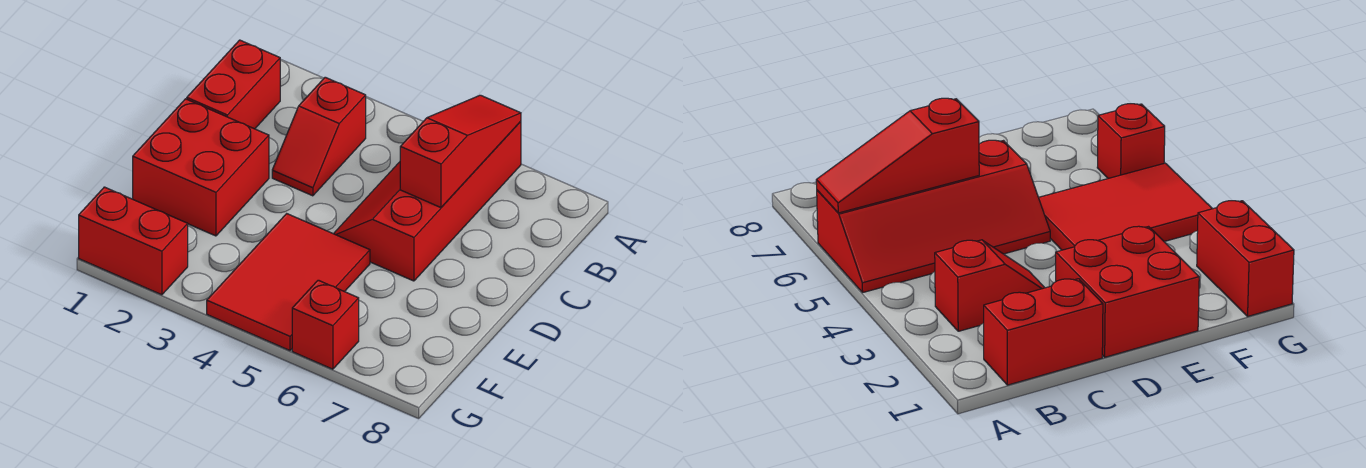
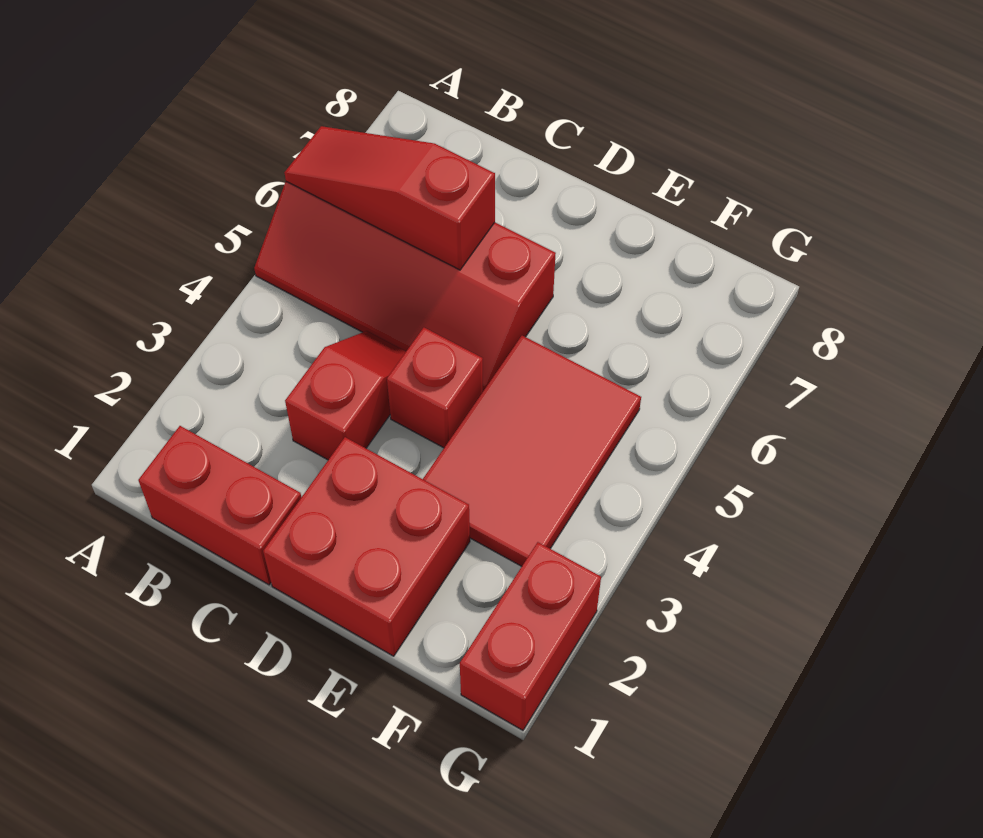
red slope B3:C3 level 1 top B -> red slope C3:C4 level 1 top 3
red tile E4:G5 level 1 -> red tile E3:F5 level 1
red brick G6 level 1 -> red brick D4 level 1

